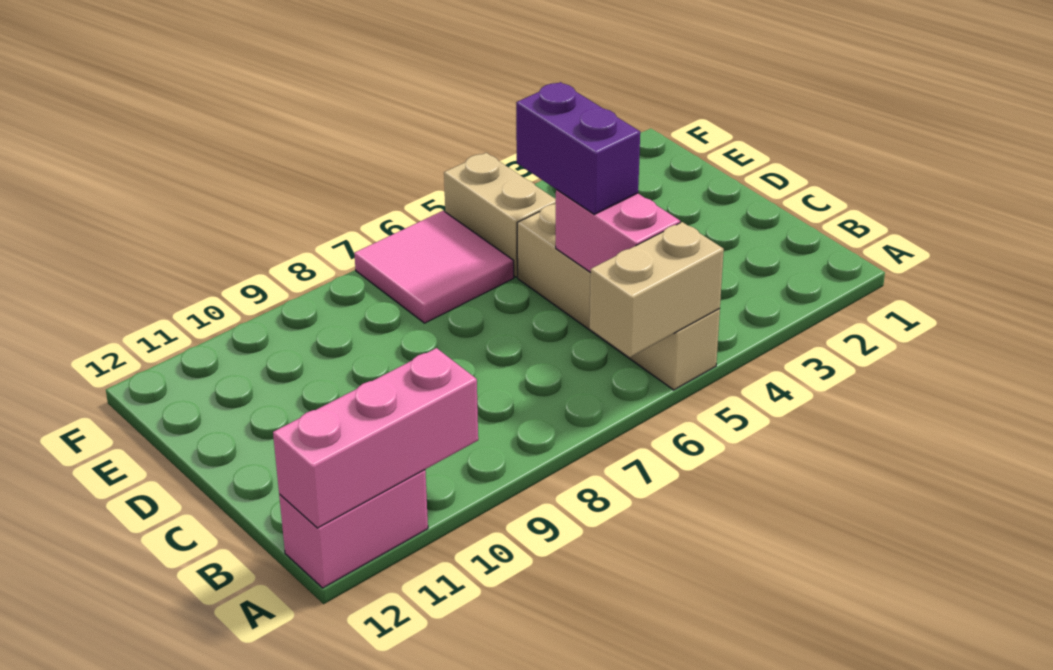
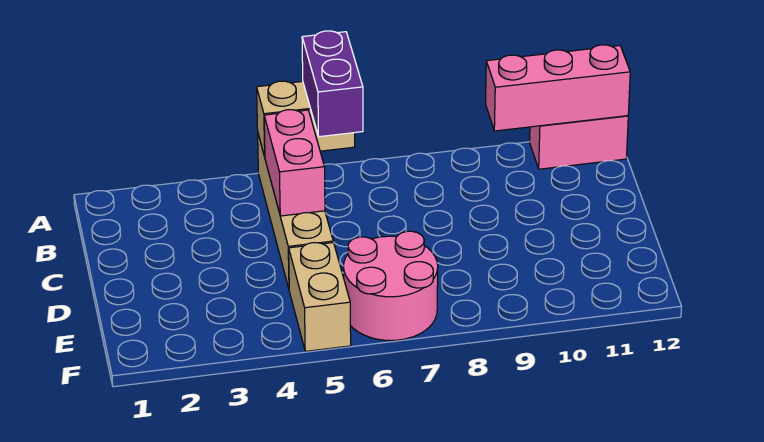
purple brick C5:D5 level 3 -> purple brick A6:B6 level 3
pink tile E6:F7 level 1 -> pink round brick E6:F7 level 1

